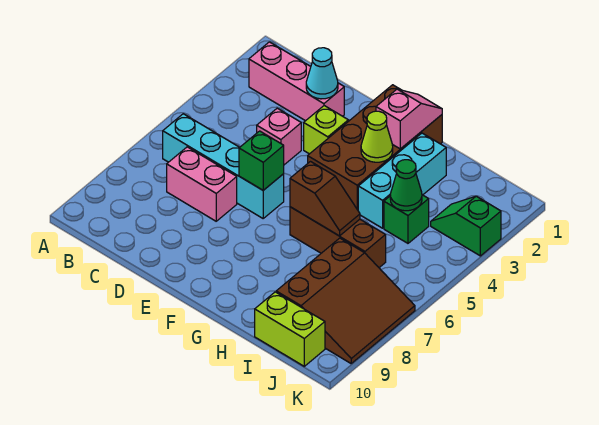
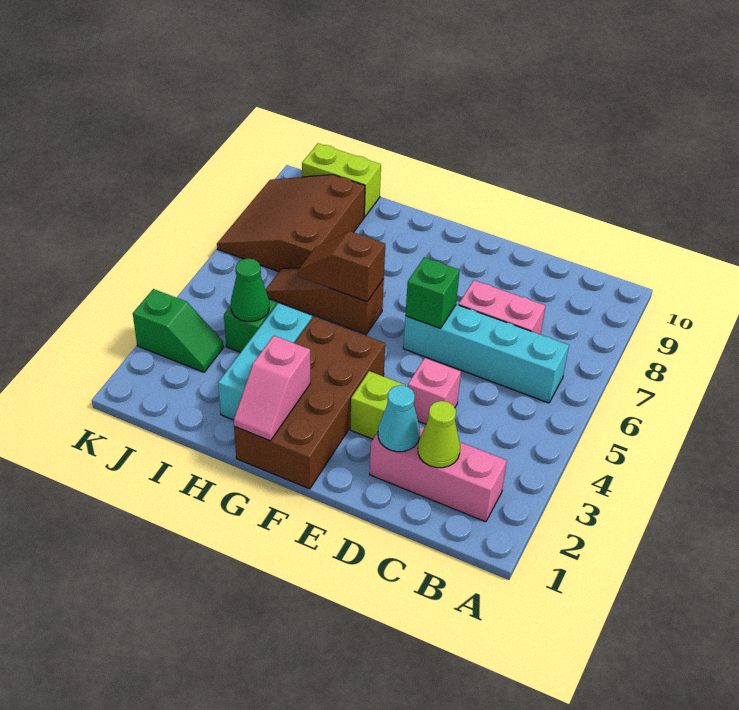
lime cone G3 level 2 -> lime cone C2 level 2
brown brick G6:I6 level 1 -> brown slope G6:I6 level 1 top G

